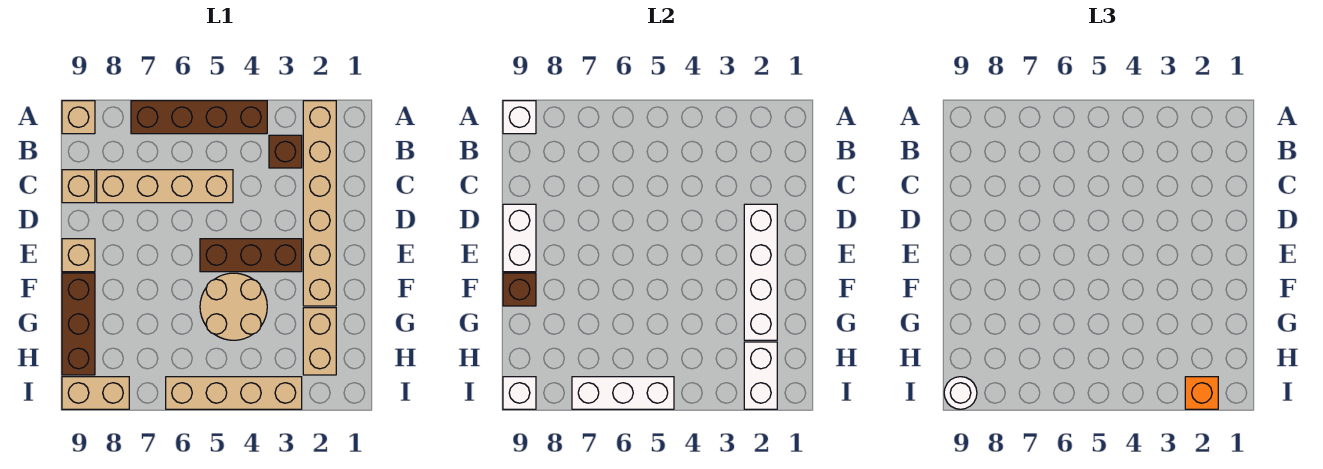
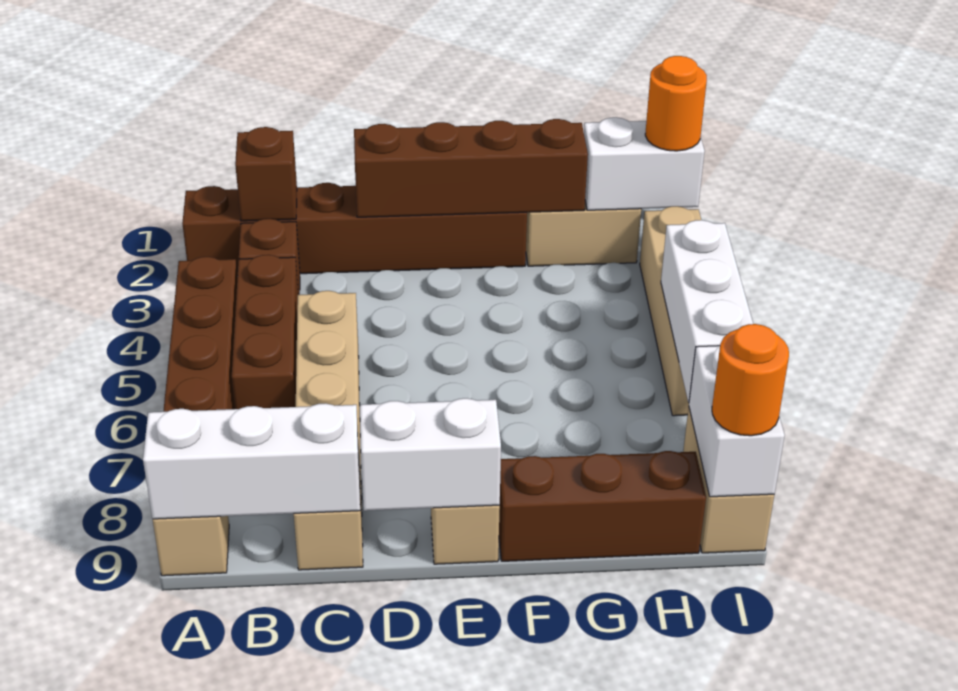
tan brick A2:F2 level 1 -> brown brick A2:F2 level 1
white brick A9 level 2 -> white brick A9:C9 level 2
white brick D2:G2 level 2 -> brown brick D2:G2 level 2
brown brick E3:E5 level 1 -> brown brick B4:B6 level 1
tan round brick F4:G5 level 1 -> none
brown brick F9 level 2 -> brown brick B2 level 2
orange brick I2 level 3 -> orange round brick I2 level 3
white brick I9 level 2 -> white brick I8:I9 level 2
white round brick I9 level 3 -> orange round brick I9 level 3

